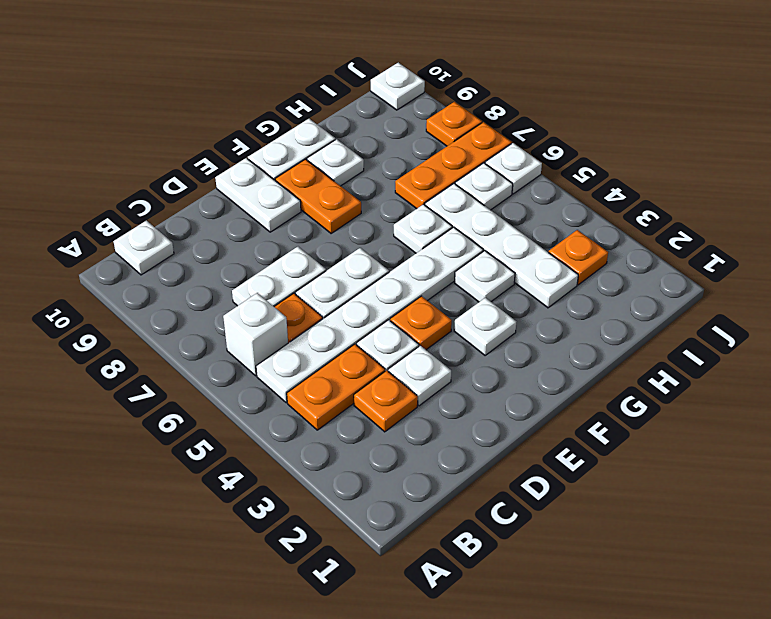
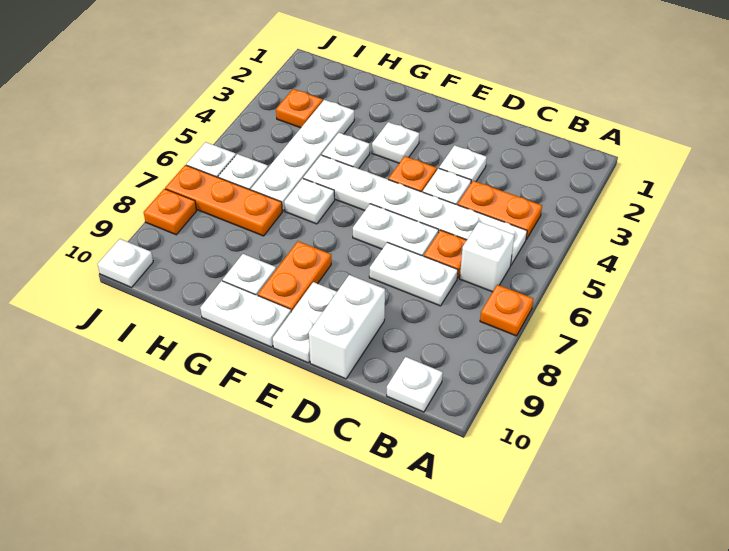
orange plate C3 level 1 -> orange plate A7 level 1
none -> white brick D9:D10 level 1

